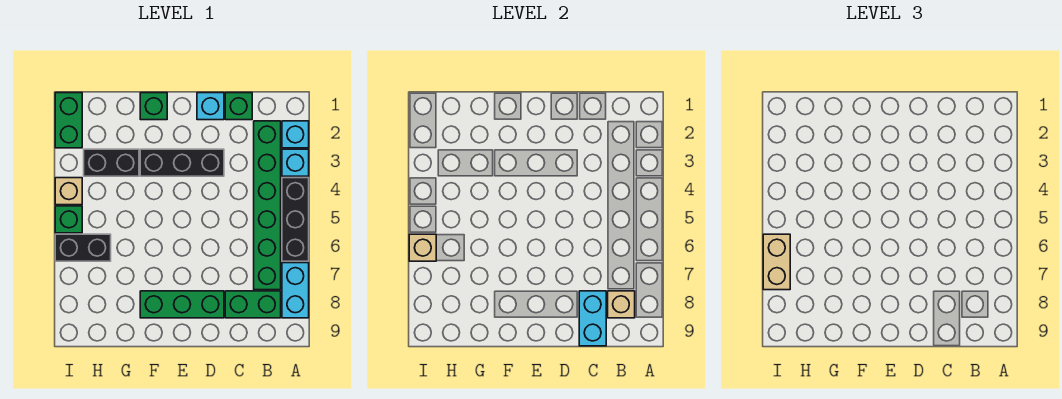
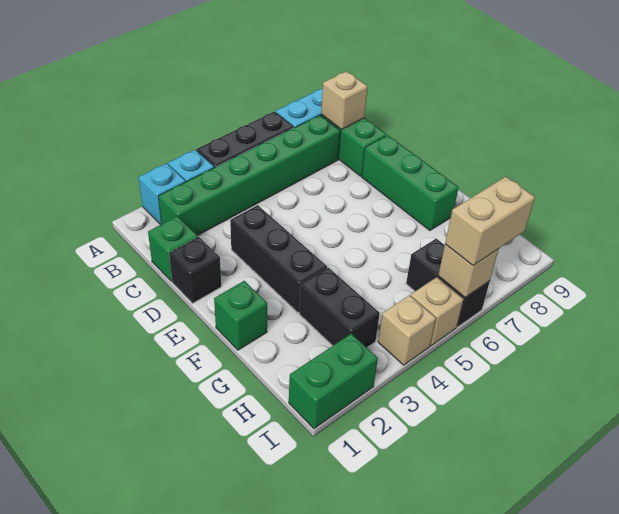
cyan brick C8:C9 level 2 -> none
cyan brick D1 level 1 -> black brick D1 level 1
green brick I5 level 1 -> tan brick I5 level 1

